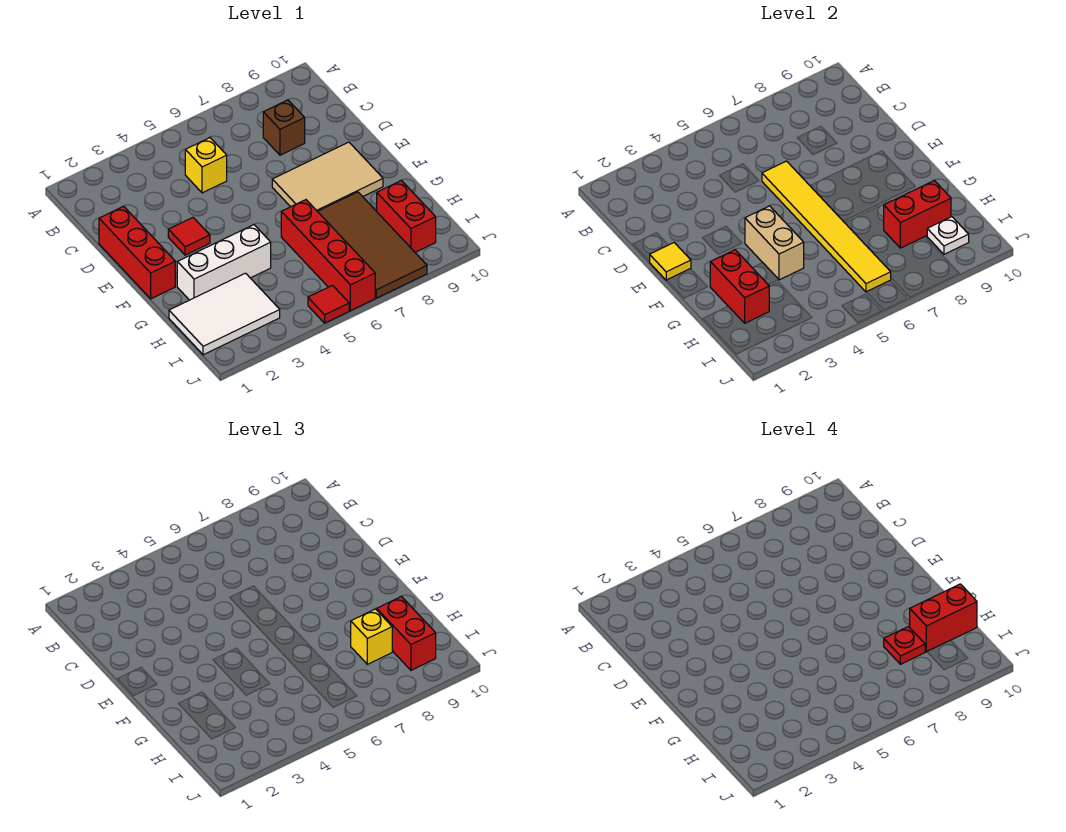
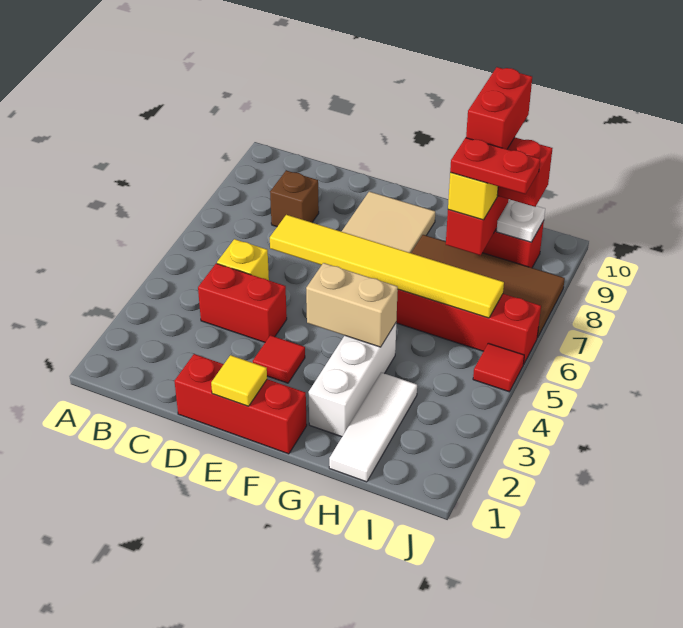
red brick G2:H2 level 2 -> red brick C4:D4 level 1
white tile H1:I3 level 1 -> white tile H1:H3 level 1
red plate H8 level 4 -> red plate H8:I8 level 4

